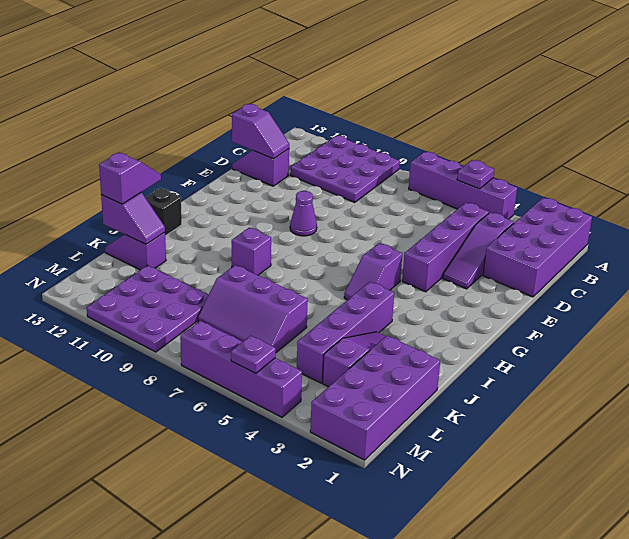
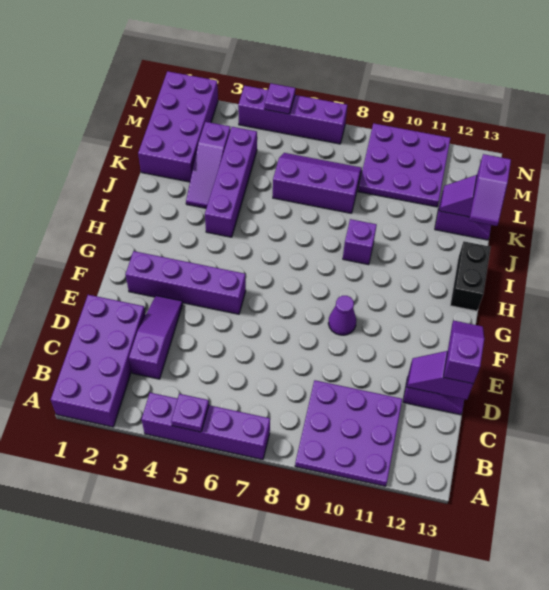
purple brick C4:F4 level 1 -> purple brick F2:F5 level 1
purple slope G5:H5 level 1 top G -> purple slope D13:E13 level 3 top D
black brick I13 level 1 -> black brick H13:I13 level 1

